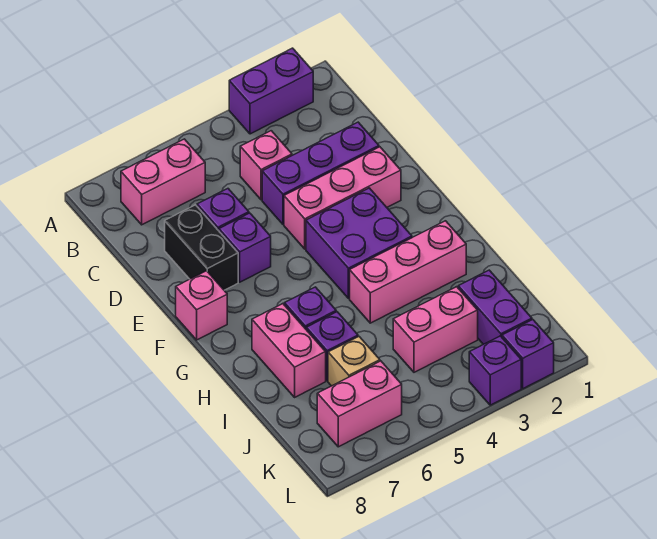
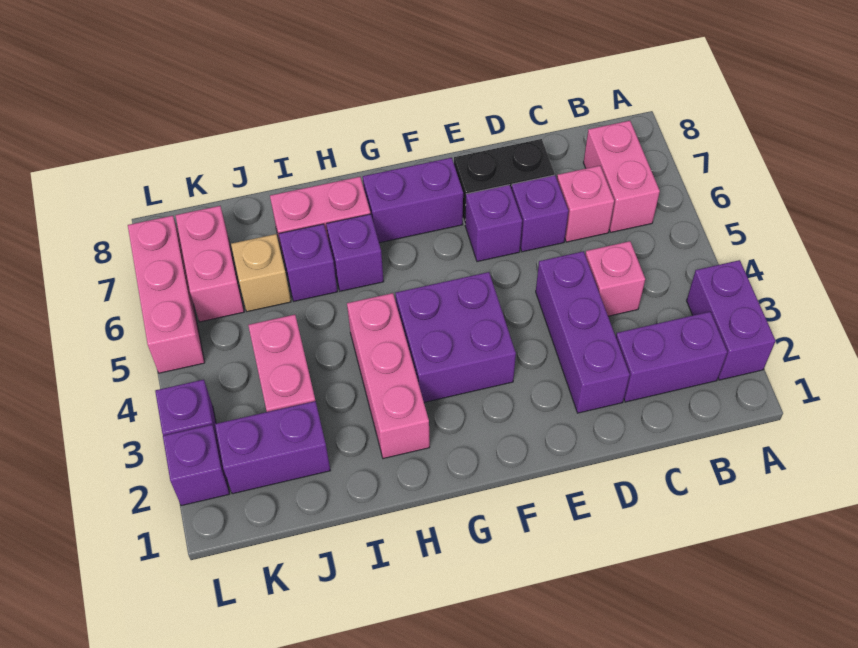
none -> purple brick B2:C2 level 1
pink brick E2:E4 level 1 -> pink brick L5:L7 level 1
none -> purple brick F7:G7 level 1
pink brick F8 level 1 -> pink brick C6 level 1

